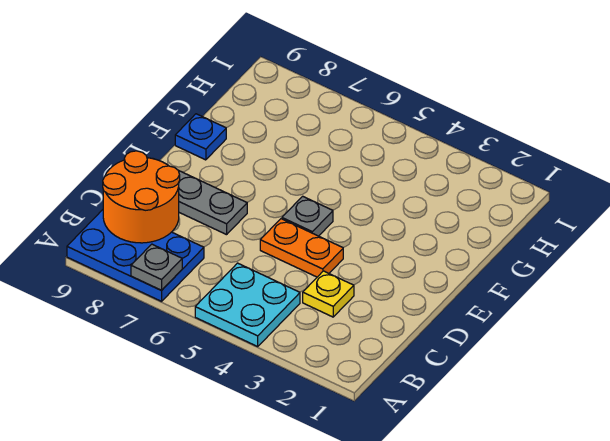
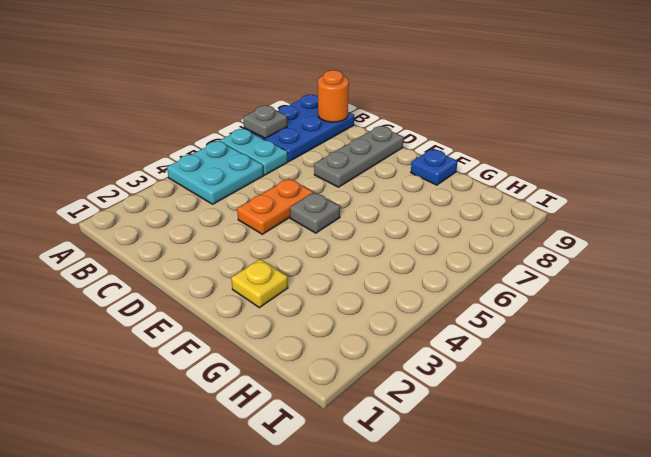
none -> cyan plate A6:B6 level 1
orange round brick B8:C9 level 2 -> orange round brick B9 level 2
yellow plate C3 level 1 -> yellow plate F2 level 1

